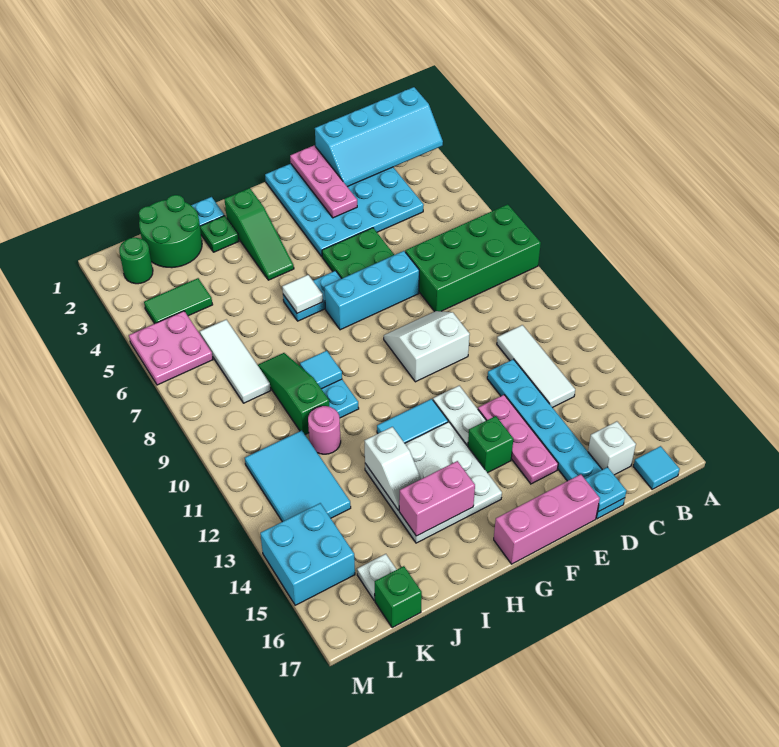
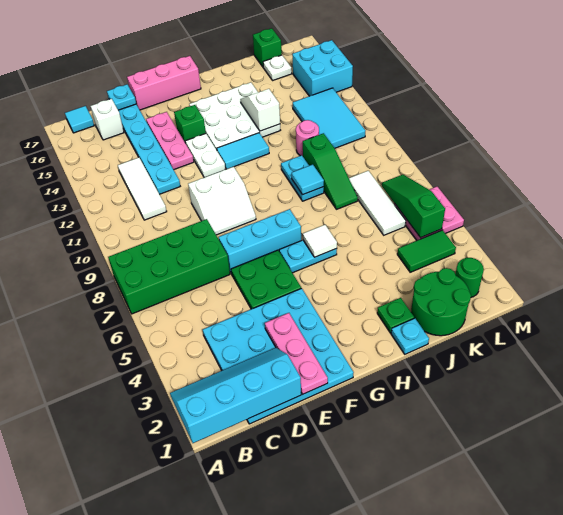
green slope H2:H4 level 1 top 2 -> green slope L5:L7 level 2 top 5
pink brick H15:I15 level 2 -> none

